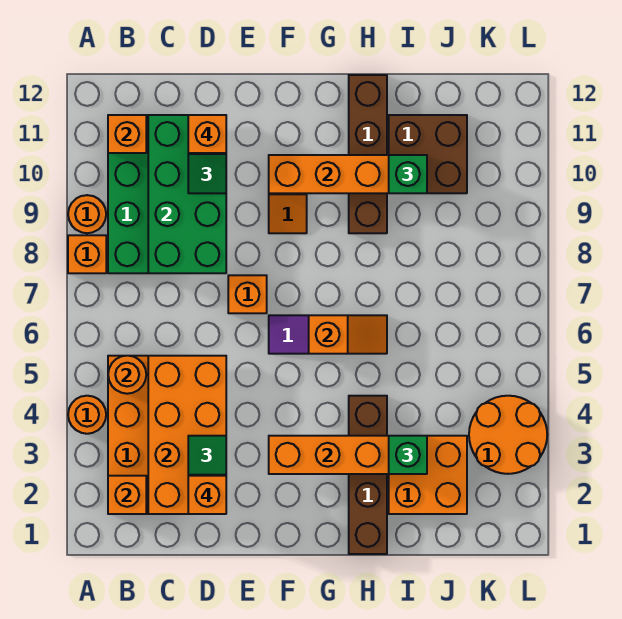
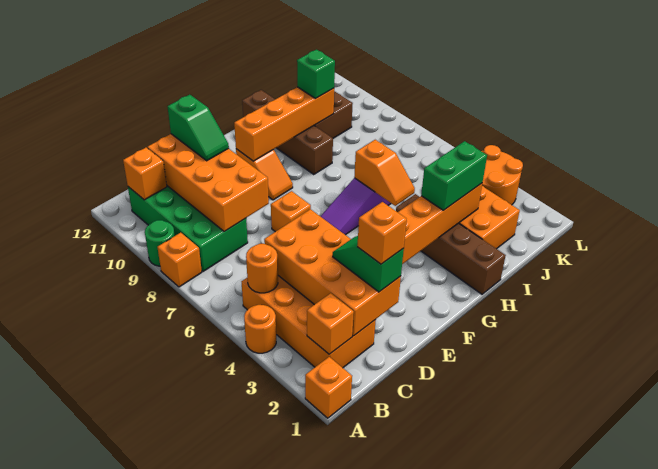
orange round brick A9 level 1 -> green round brick A9 level 1
green brick C8:D11 level 2 -> orange brick C8:D11 level 2
orange brick D11 level 4 -> orange brick A1 level 1
orange slope G6:H6 level 2 top G -> orange slope H5:H6 level 2 top 6
green brick I3 level 3 -> green brick H3:I3 level 3

